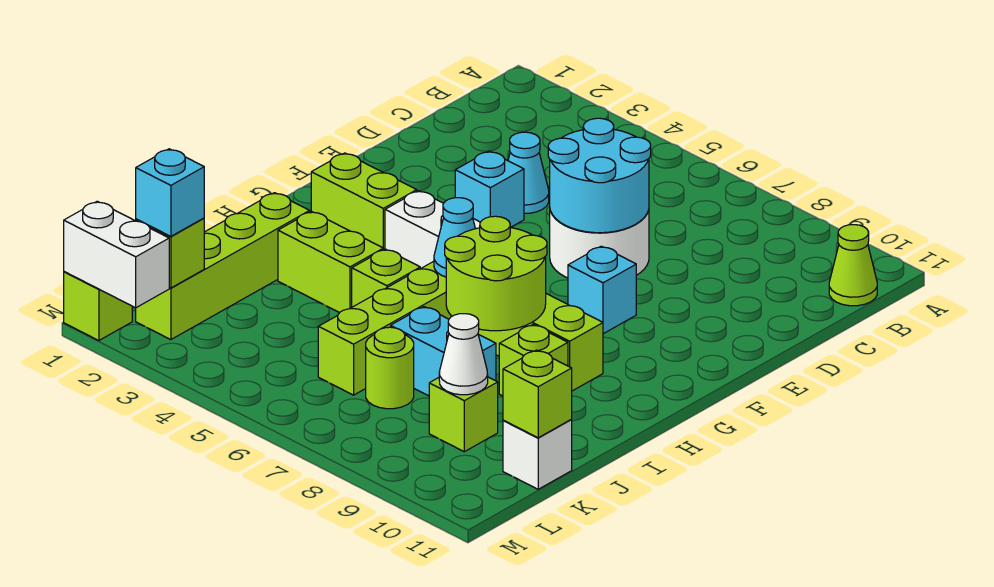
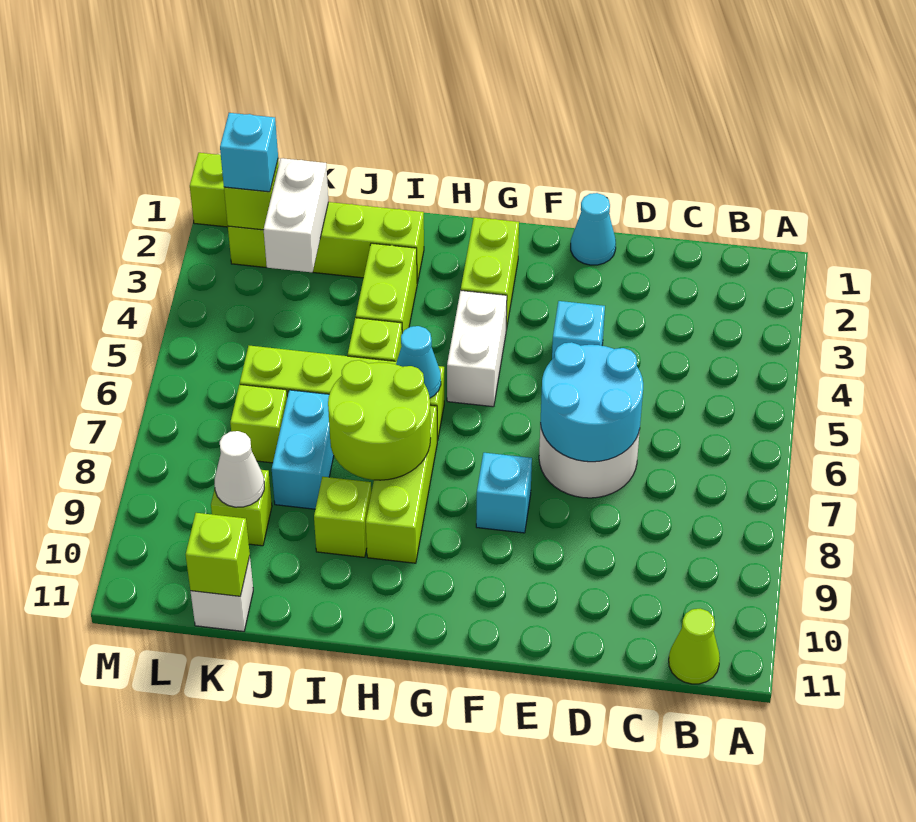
cyan cone D4 level 1 -> cyan cone E1 level 1
lime round brick K7 level 1 -> lime brick K7 level 1
white brick M1:M2 level 2 -> white brick K2:K3 level 2

